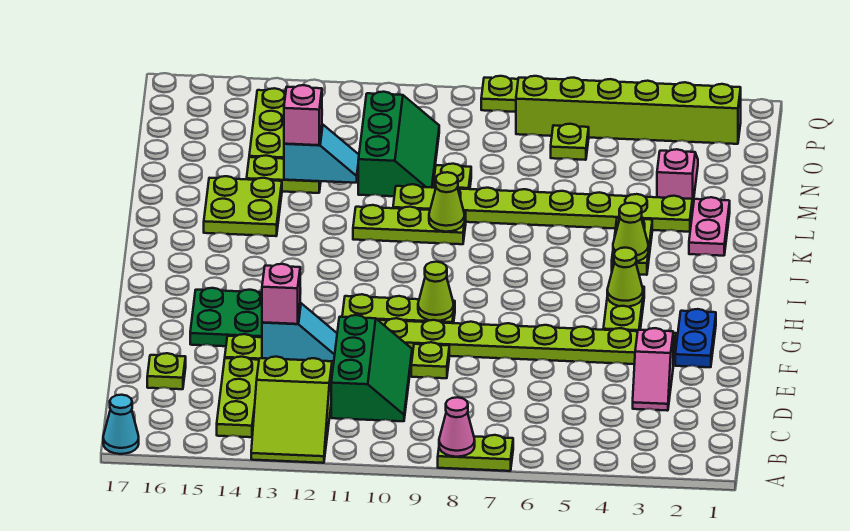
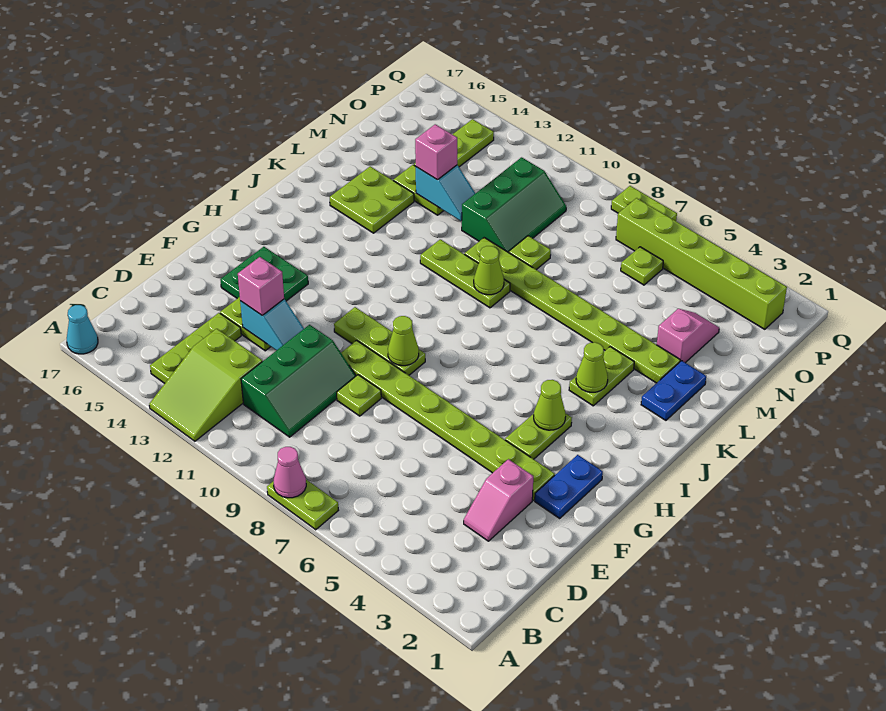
lime plate D16 level 1 -> none
pink plate K2:L2 level 1 -> blue plate K2:L2 level 1

